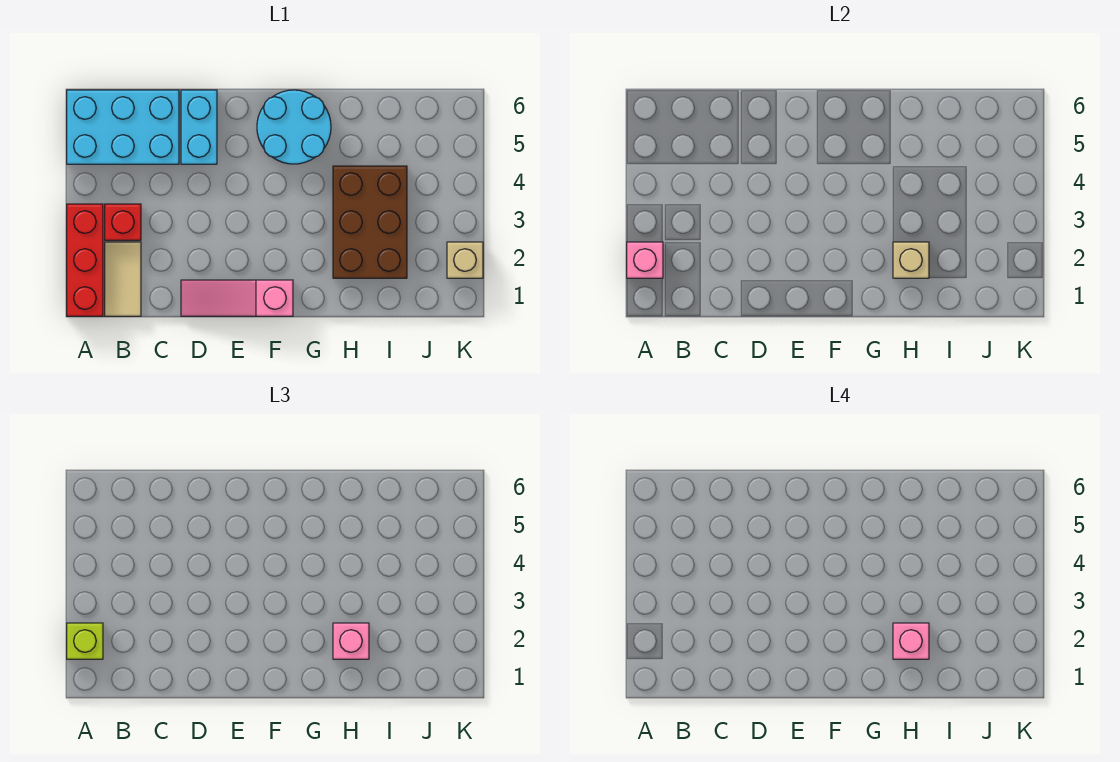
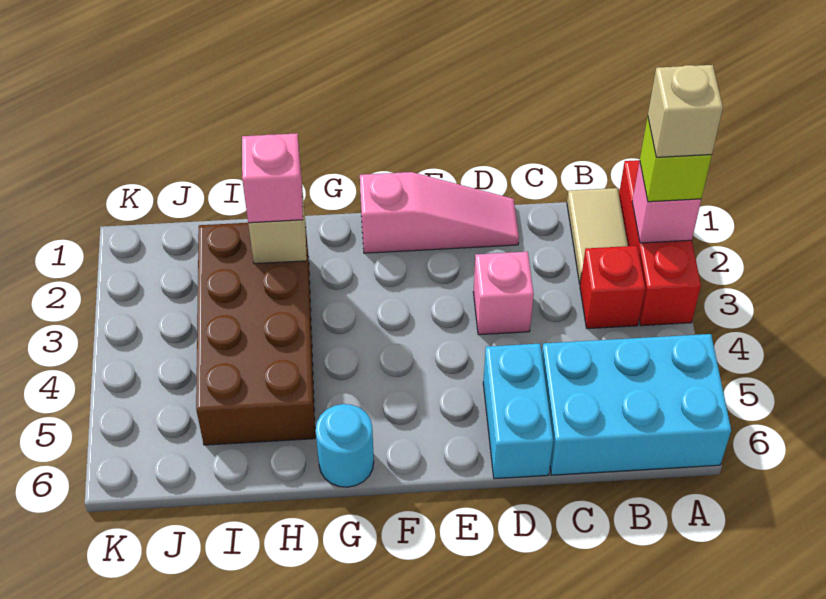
cyan round brick F5:G6 level 1 -> cyan round brick G6 level 1
brown brick H2:I4 level 1 -> brown brick H2:I5 level 1
pink brick H2 level 4 -> pink brick D3 level 1
tan brick K2 level 1 -> tan brick A2 level 4

